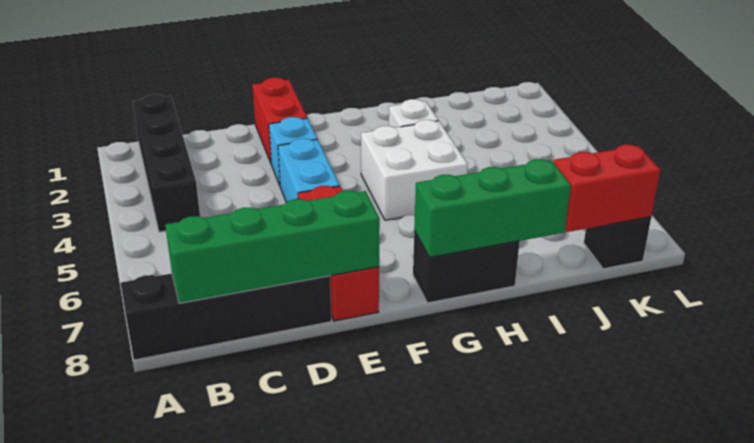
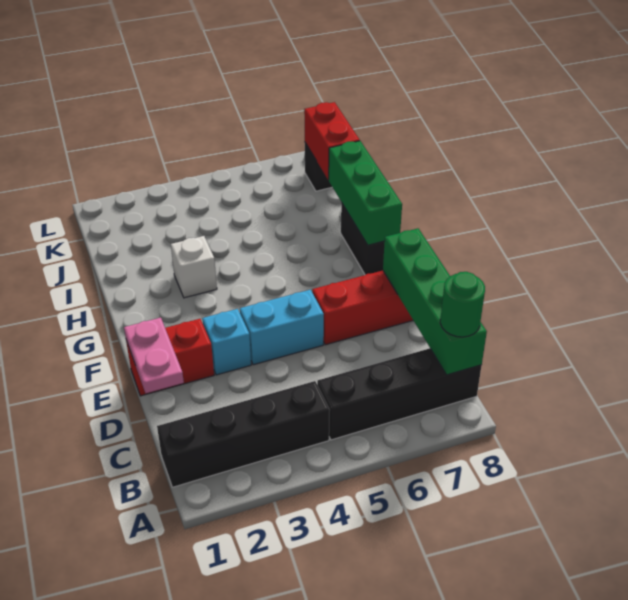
black brick A8:D8 level 1 -> black brick B5:B8 level 1
none -> green round brick B8 level 3
none -> pink plate D1:E1 level 2
white brick G4:H5 level 1 -> none

